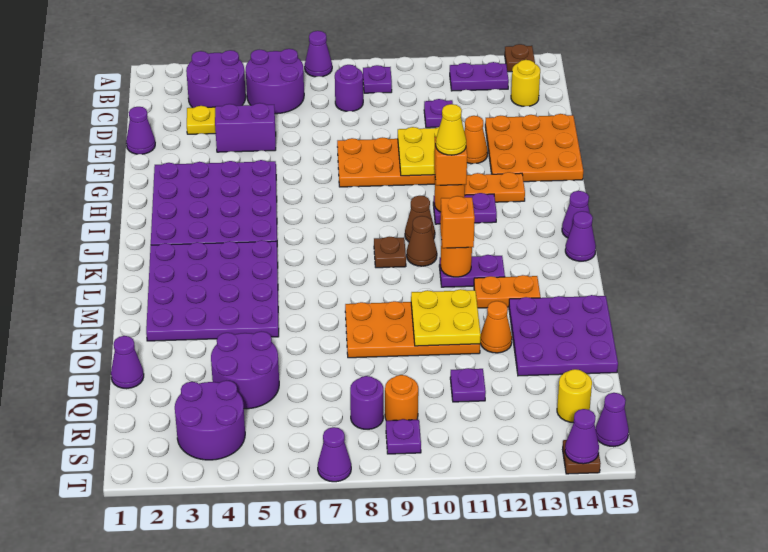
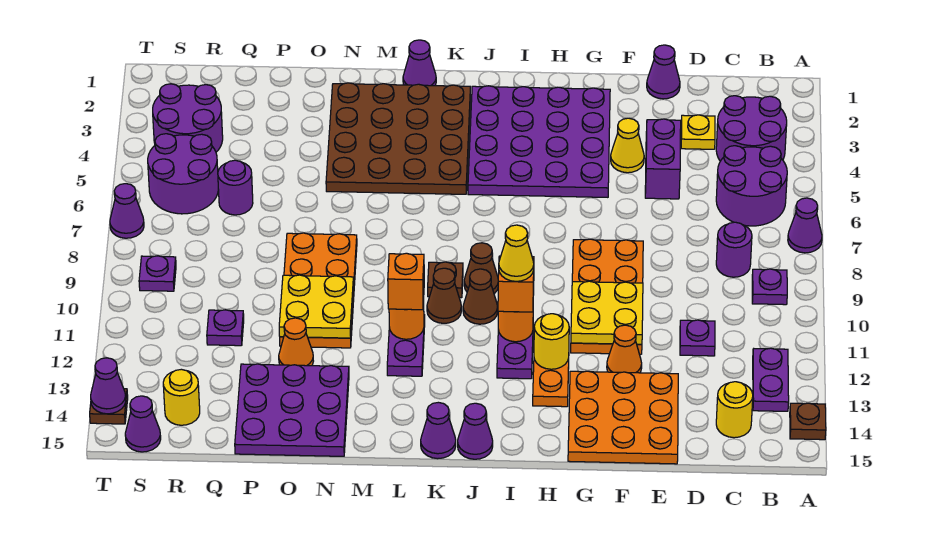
none -> yellow cone F4 level 1
none -> yellow round brick H12 level 2
none -> brown cone J9 level 1
purple plate K2:N5 level 1 -> brown plate K2:N5 level 1
orange plate M12:M13 level 1 -> none
purple cone P1 level 1 -> purple cone L1 level 1
purple round brick P4:Q5 level 1 -> purple round brick R5:S6 level 1
purple round brick R8 level 1 -> purple round brick Q6 level 1
orange round brick R9 level 1 -> none

